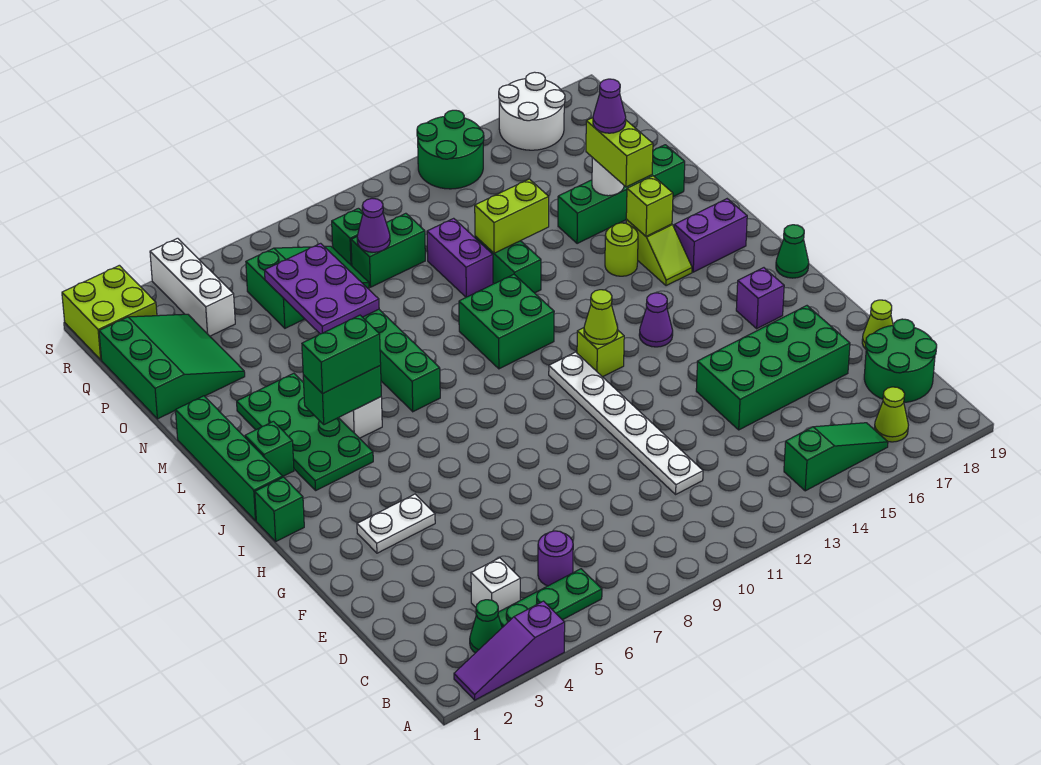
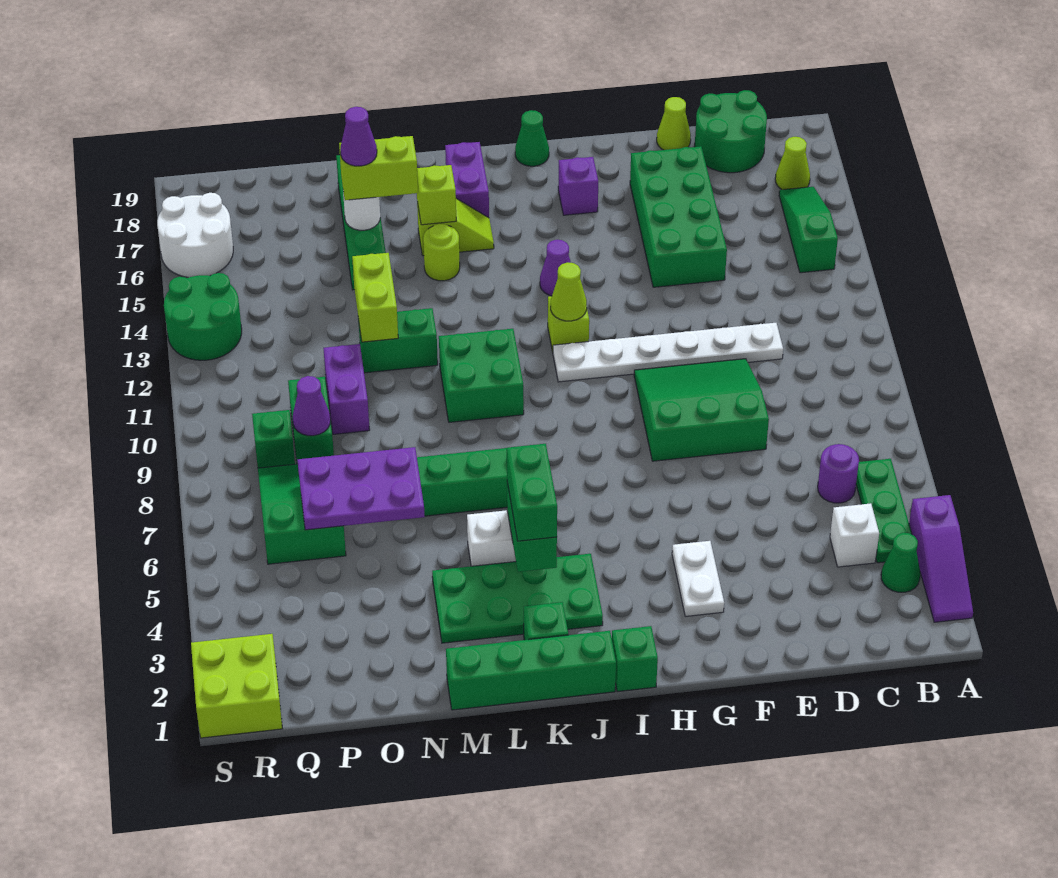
purple brick N11:O11 level 1 -> purple brick O10:O11 level 1
green slope O1:Q3 level 1 top 1 -> green slope E8:G10 level 1 top 8
white brick Q4:S4 level 1 -> none

